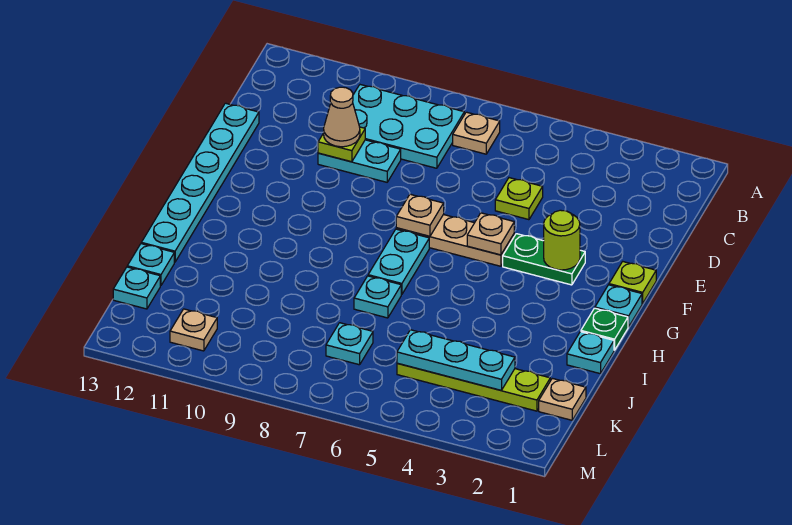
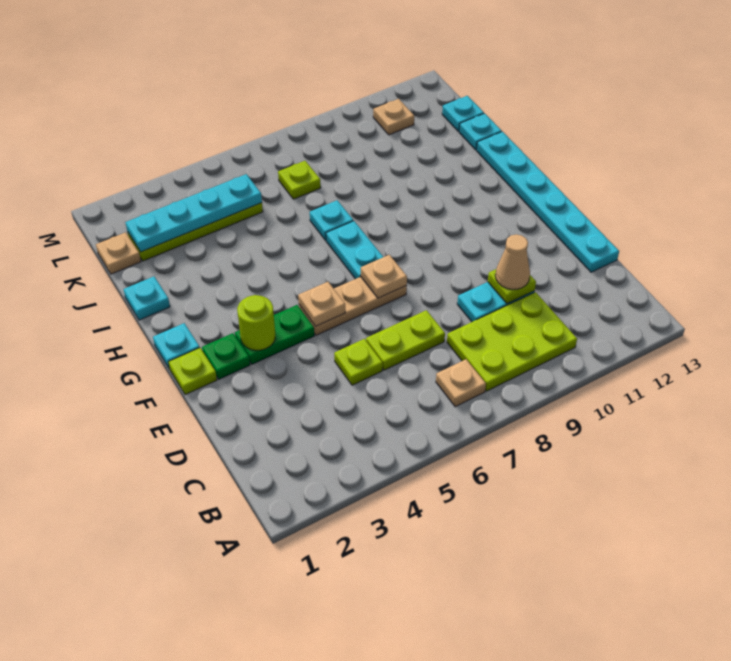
cyan plate B8:C10 level 1 -> lime plate B8:C10 level 1
none -> lime plate D6:D7 level 1
green plate H1 level 1 -> green plate F2 level 1
cyan plate K3:K5 level 2 -> cyan plate K2:K5 level 2
cyan plate K7 level 1 -> lime plate K7 level 1

